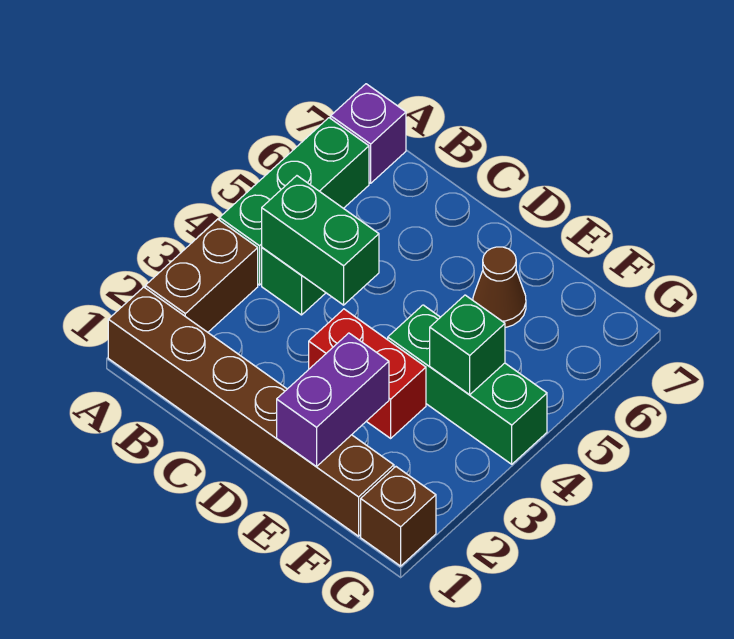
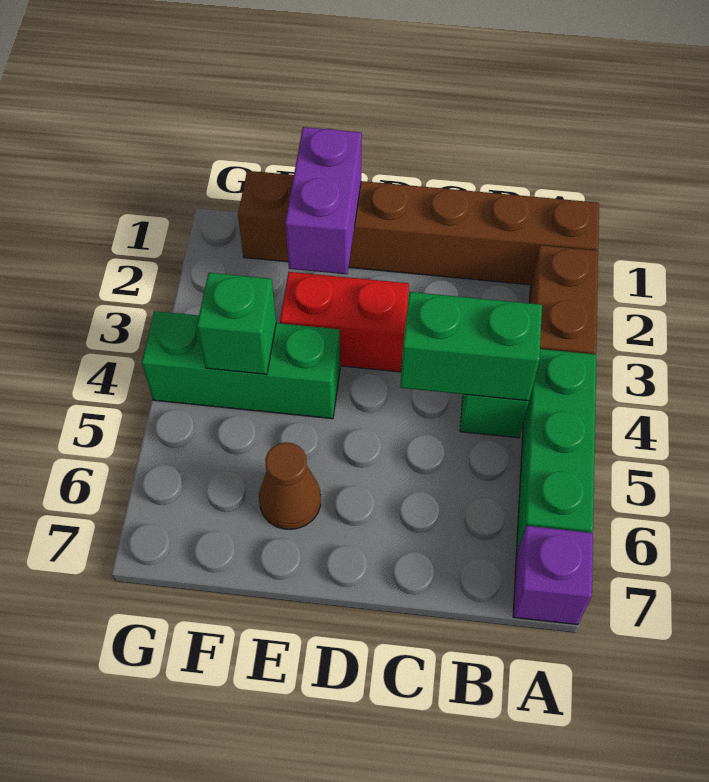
brown brick G1 level 1 -> none

